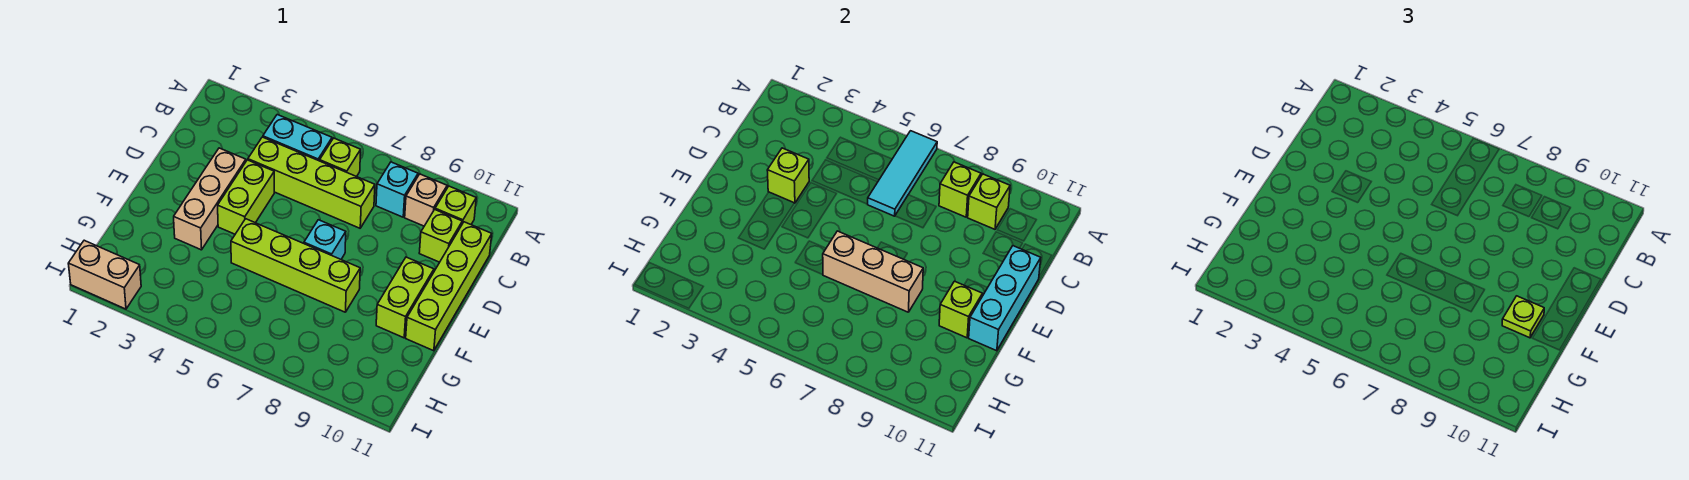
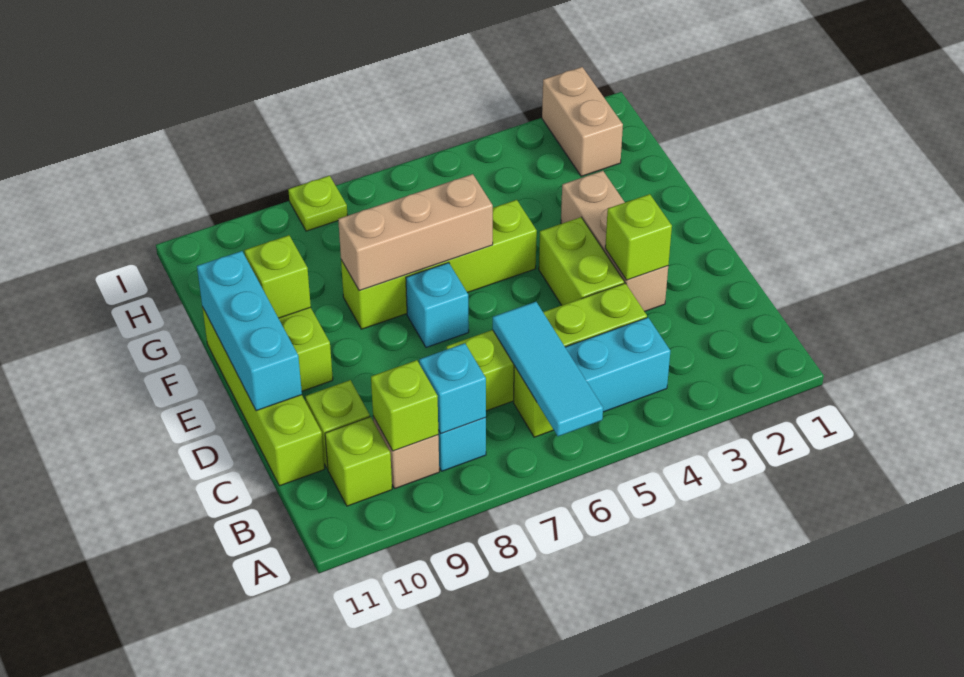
lime brick B8 level 2 -> cyan brick B8 level 2
lime plate F10 level 3 -> lime plate I8 level 1
tan brick I1:I2 level 1 -> tan brick H2:I2 level 1

